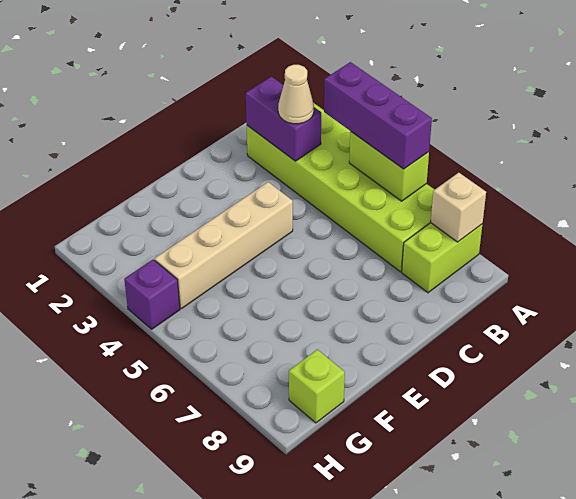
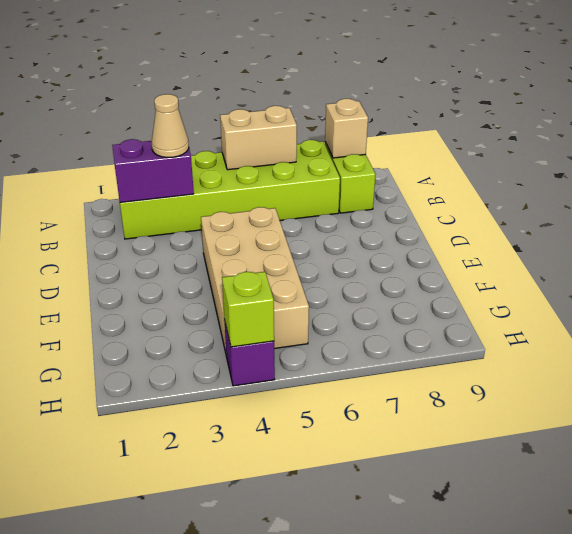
purple brick A4:A6 level 3 -> none
lime brick A5:A6 level 2 -> tan brick A5:A6 level 2
tan brick D4:G4 level 1 -> tan brick D4:G5 level 1
lime brick G9 level 1 -> lime brick H4 level 2

